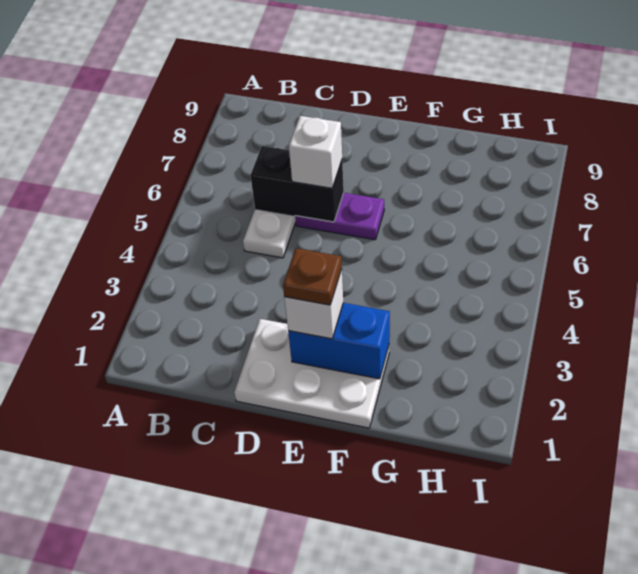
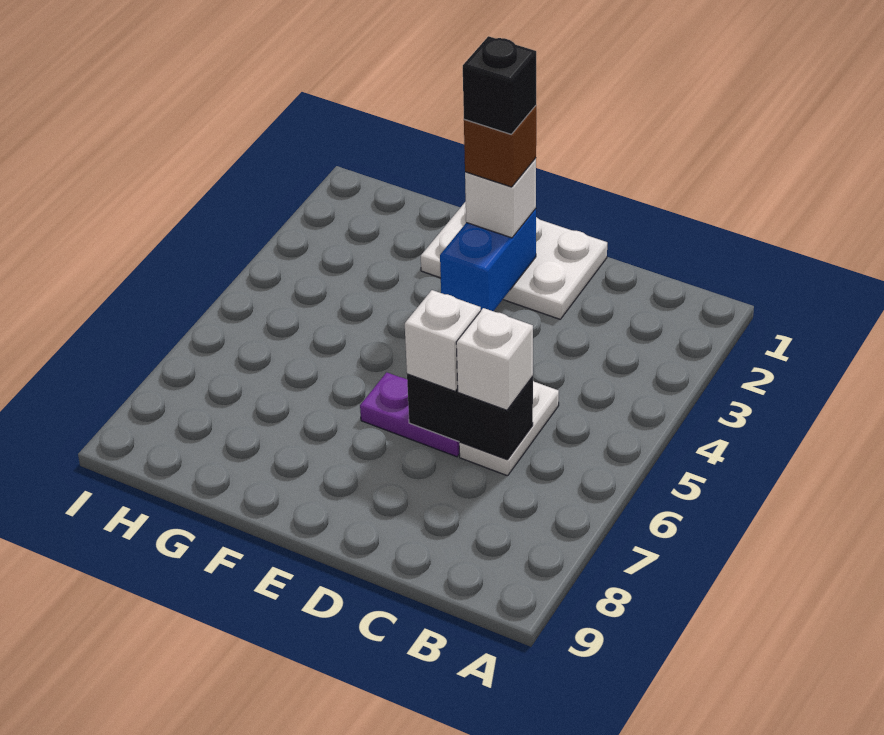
none -> white brick C6 level 3
blue brick E2:F2 level 2 -> blue brick E2:E3 level 2
brown plate E2 level 4 -> brown brick E2 level 4
none -> black brick E2 level 5

